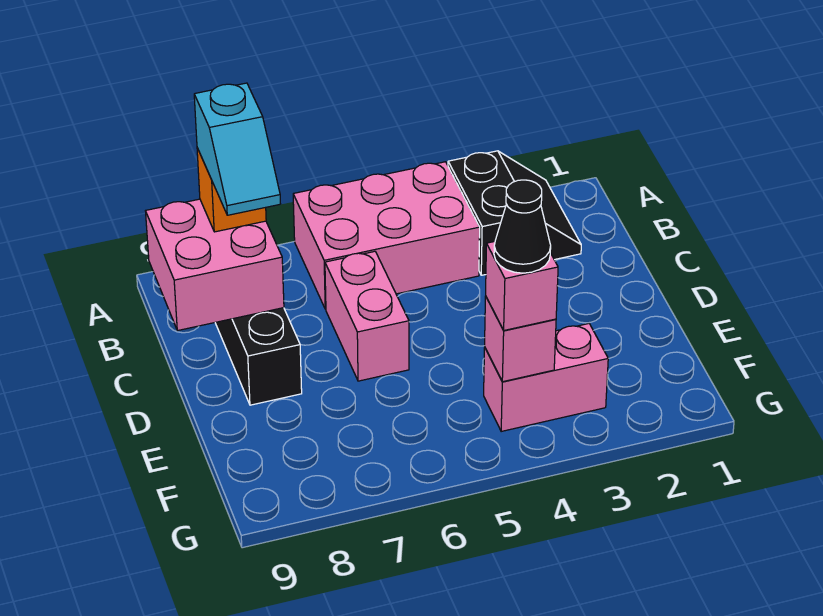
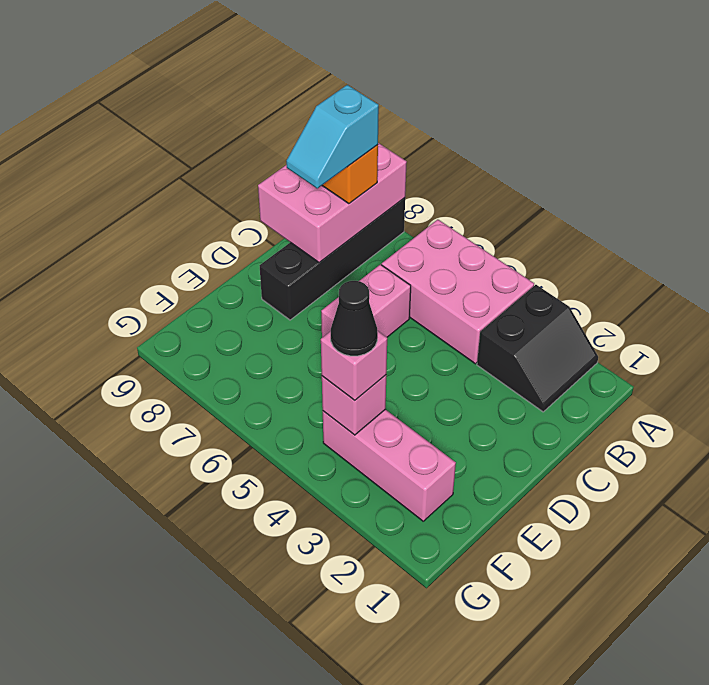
pink brick B8:C9 level 2 -> pink brick A8:C9 level 2
pink brick F3:F4 level 1 -> pink brick F2:F4 level 1

